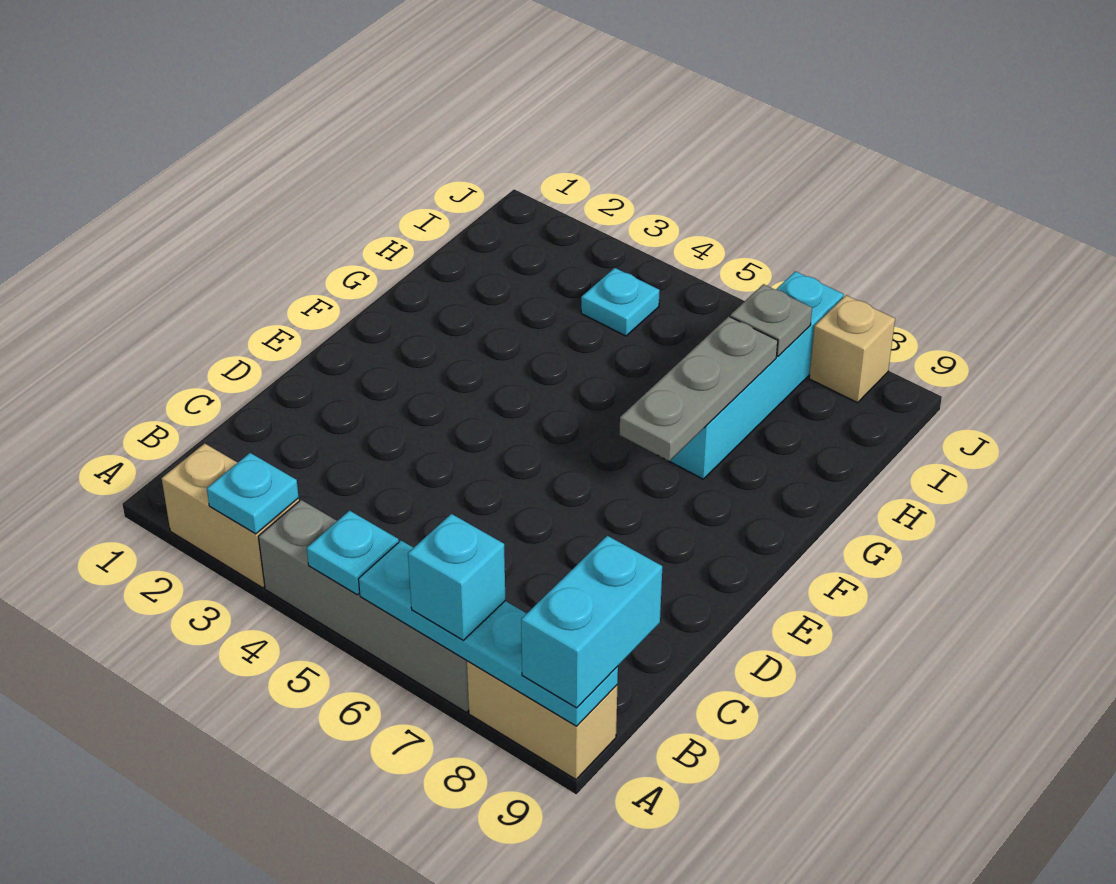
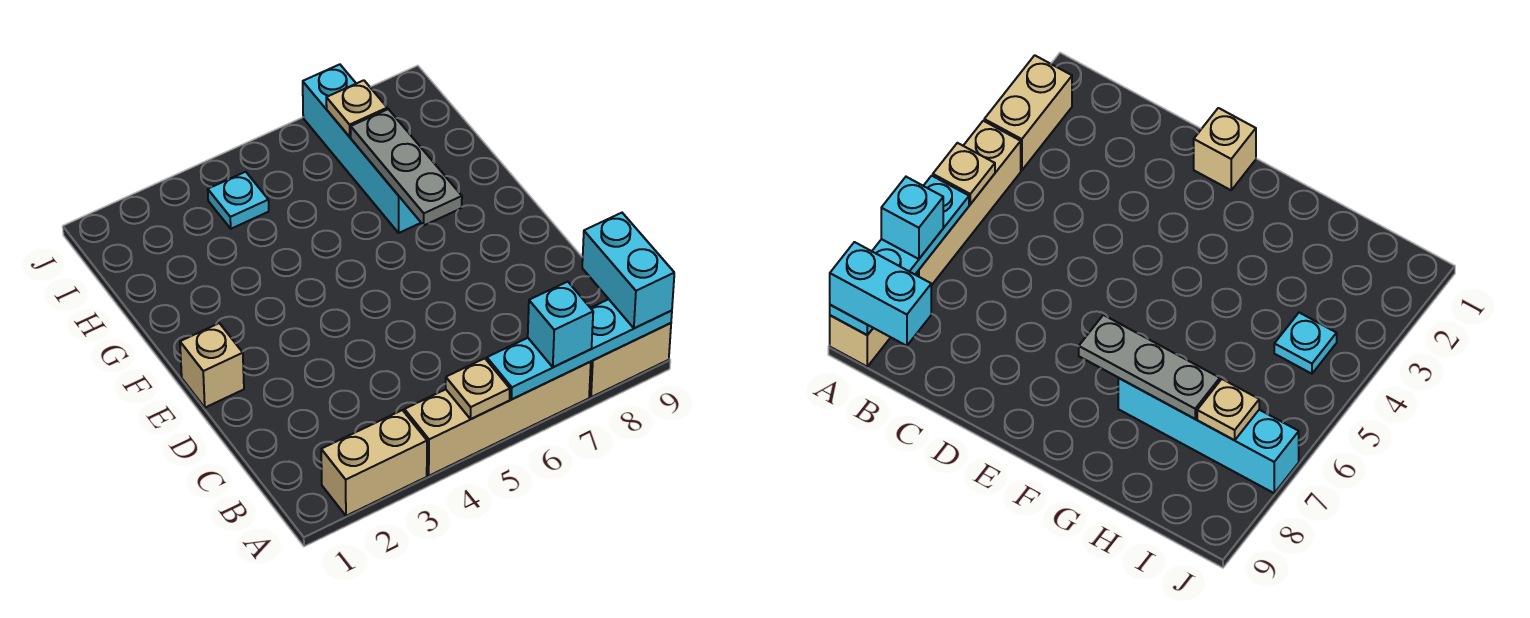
cyan plate A3 level 2 -> none
grey brick A4:A7 level 1 -> tan brick A4:A7 level 1
cyan plate A5 level 2 -> tan plate A5 level 2
grey plate I7 level 2 -> tan plate I7 level 2
tan brick J8 level 1 -> tan brick E1 level 1

